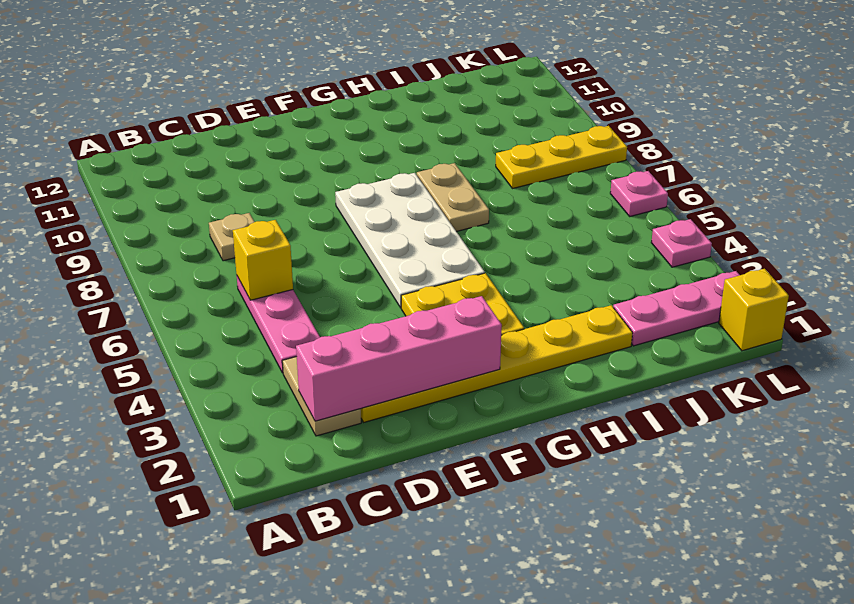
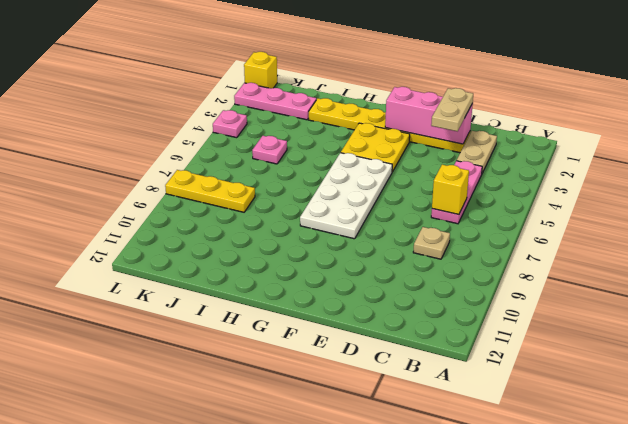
pink brick C2:F2 level 2 -> pink brick D2:F2 level 2
tan plate H7:H8 level 1 -> tan plate D2:D3 level 3
pink plate L6 level 1 -> pink plate J5 level 1

